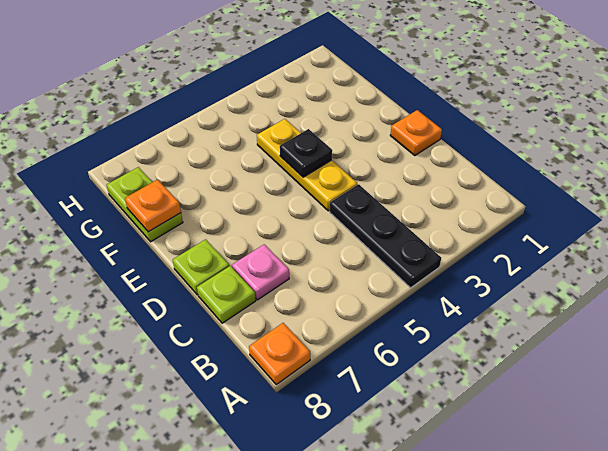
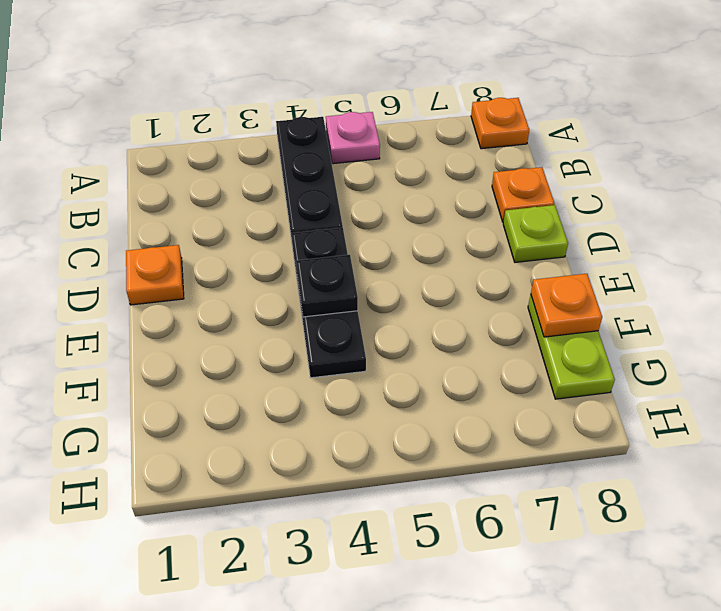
pink plate C7 level 1 -> pink plate A5 level 1
lime plate C8 level 1 -> orange plate C8 level 1
yellow plate D4:F4 level 1 -> black plate D4:F4 level 1

